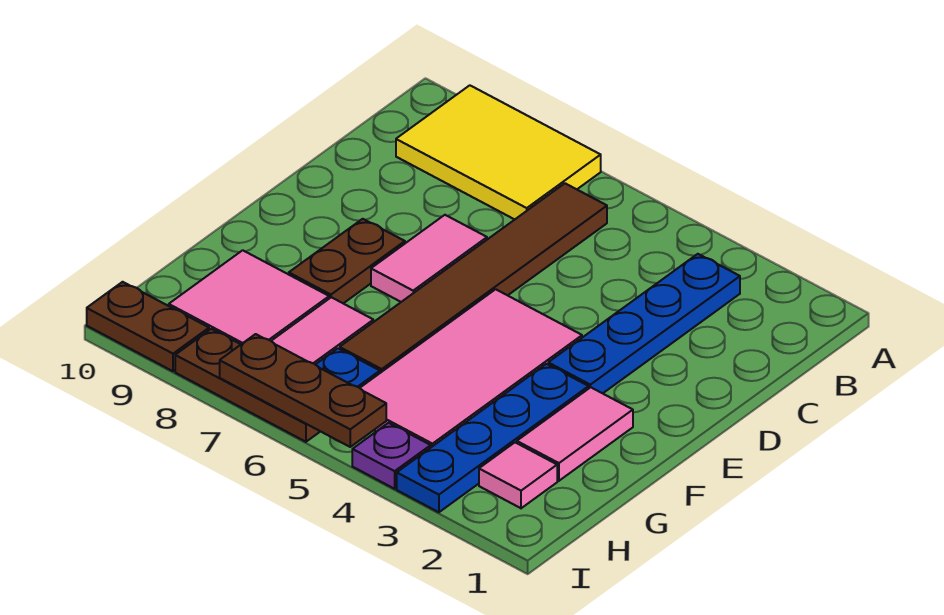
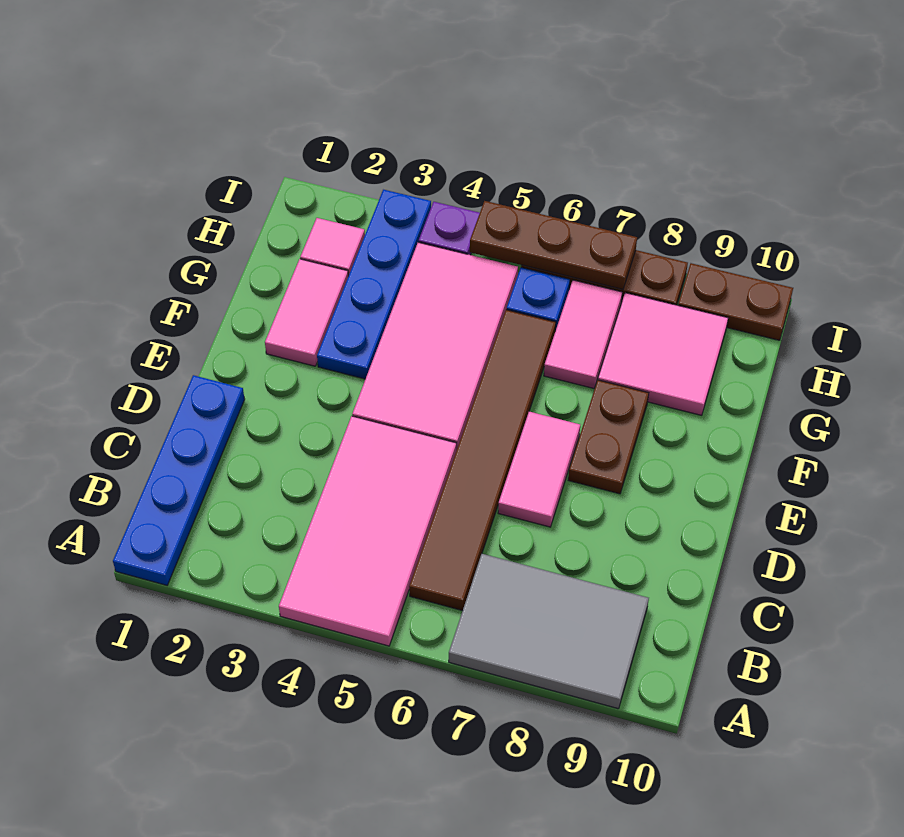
none -> pink tile A4:D5 level 1
yellow tile A7:B9 level 1 -> grey tile A7:B9 level 1
blue plate B3:E3 level 1 -> blue plate A1:D1 level 1

